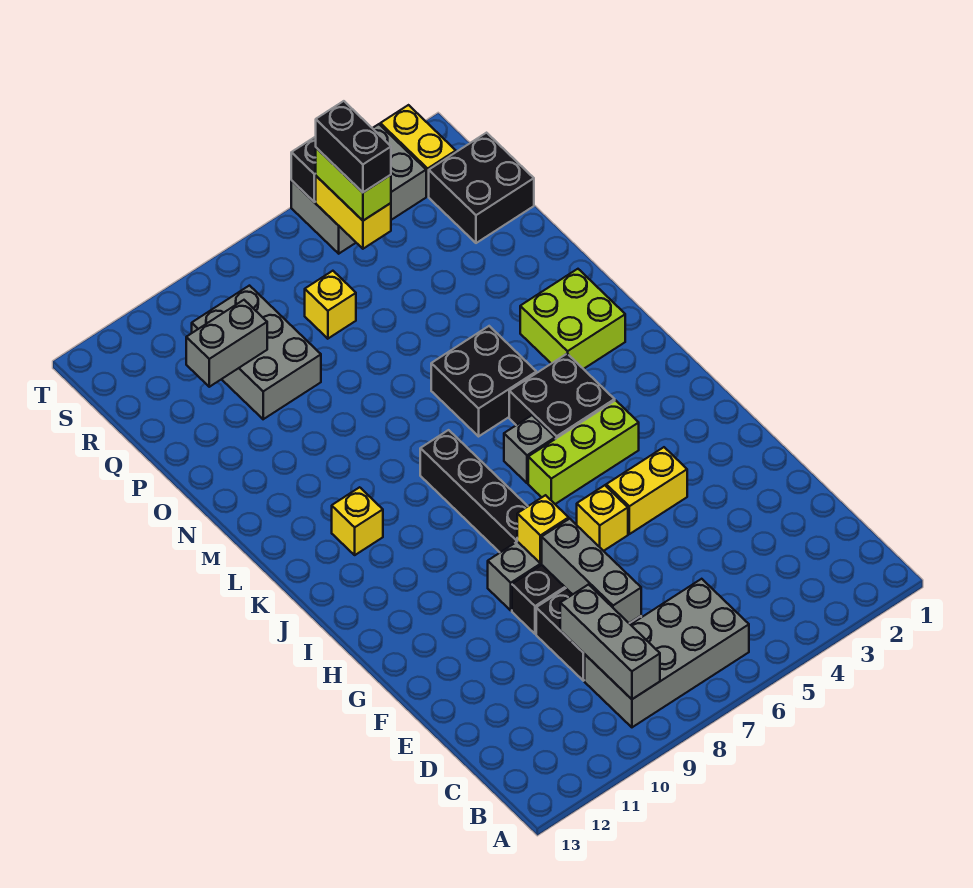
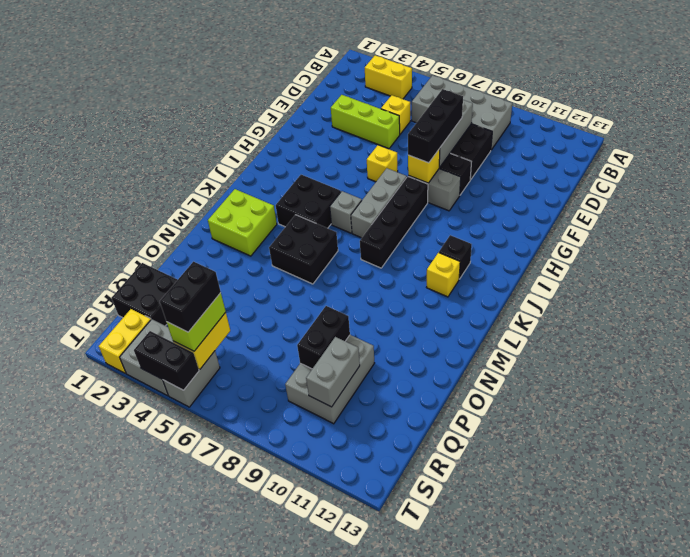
grey brick B9:D9 level 2 -> grey brick H7:J7 level 1
none -> black brick E8:G8 level 3
yellow brick G4:G5 level 1 -> yellow brick B3:B4 level 1
lime brick I4:I6 level 1 -> lime brick E3:E5 level 1
none -> black brick J11 level 1
none -> black brick P9:Q9 level 2
yellow brick Q7 level 1 -> yellow brick D5 level 1
grey brick Q10:Q11 level 2 -> grey brick Q10:R10 level 2

